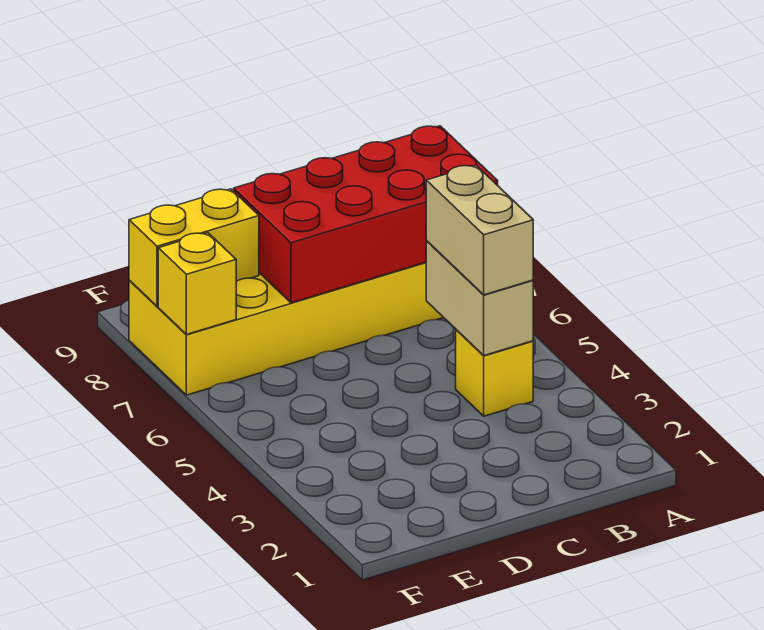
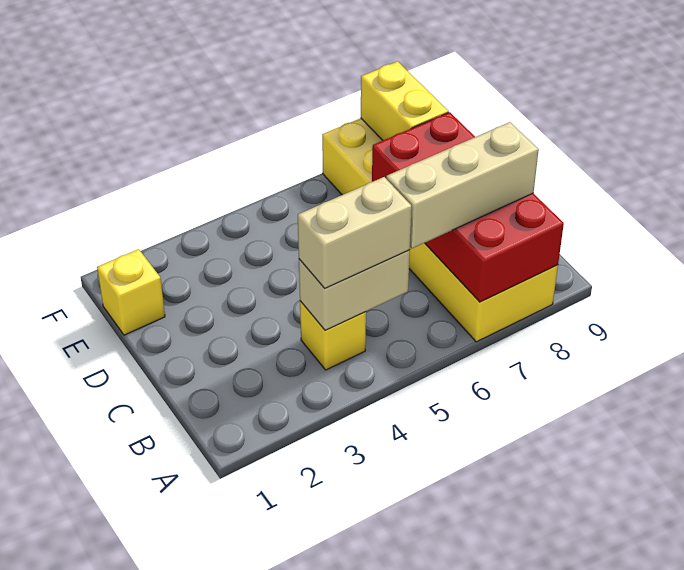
none -> tan brick B6:B8 level 3
yellow brick F7 level 2 -> yellow brick E1 level 1

